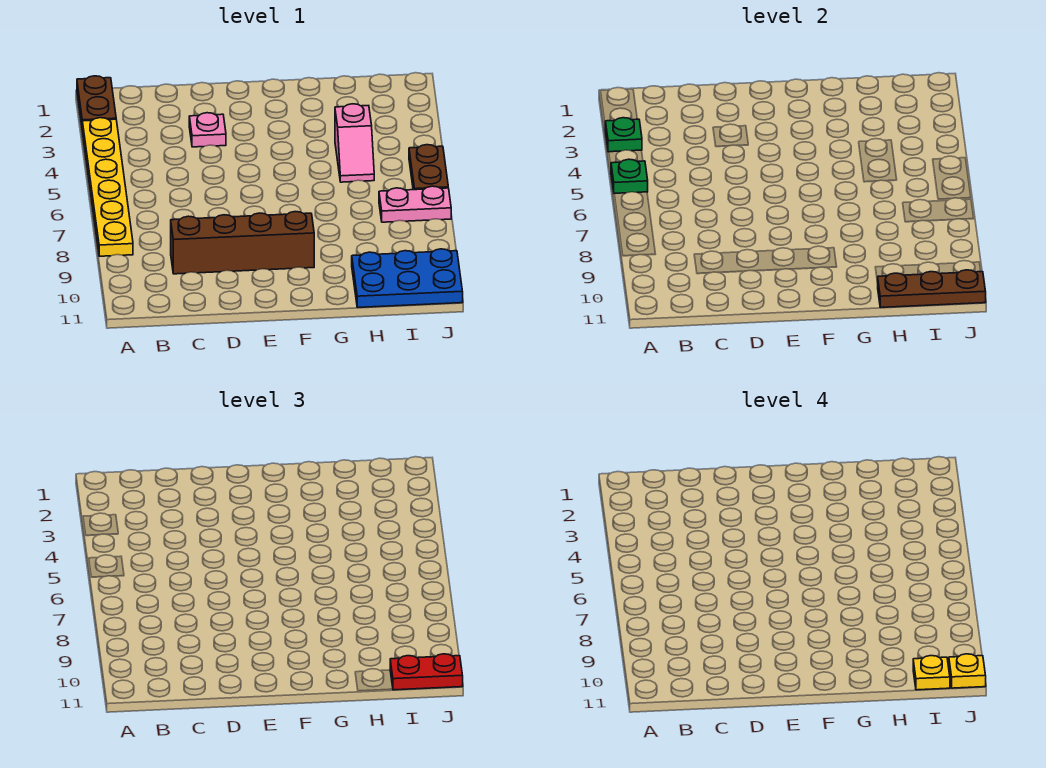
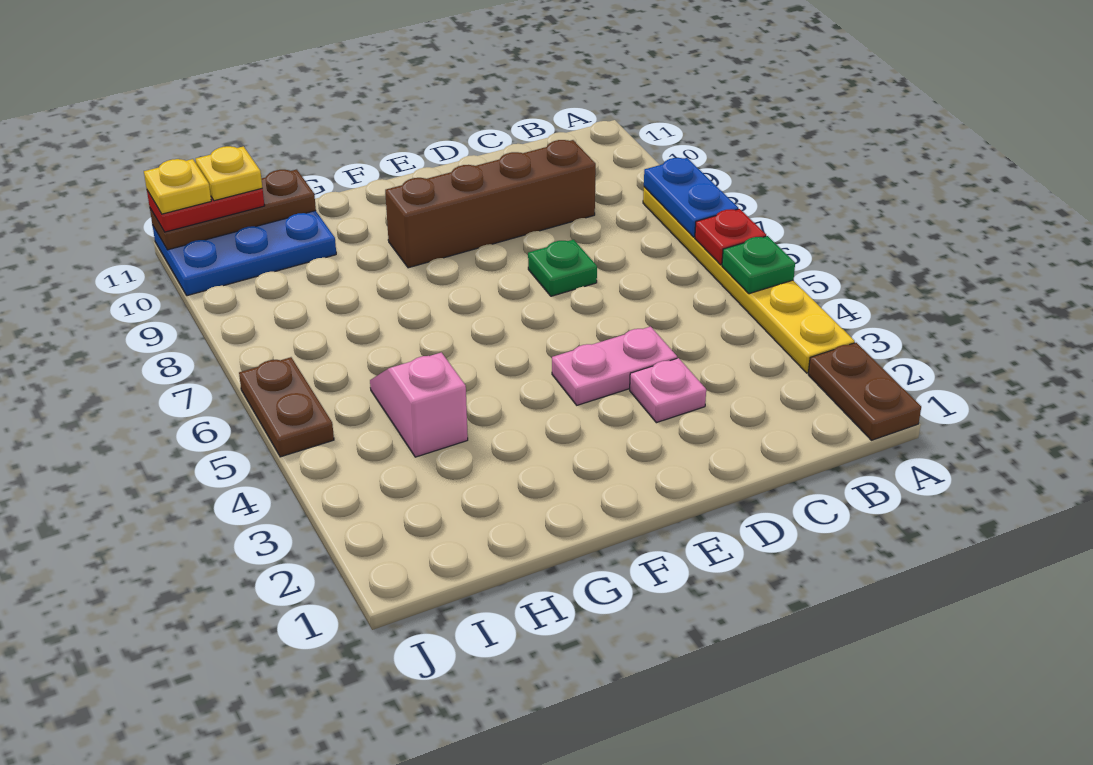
green plate A3 level 2 -> green plate D7 level 1
none -> red plate A6 level 2
none -> blue plate A7:A8 level 2
pink plate I7:J7 level 1 -> pink plate D4:E4 level 1

